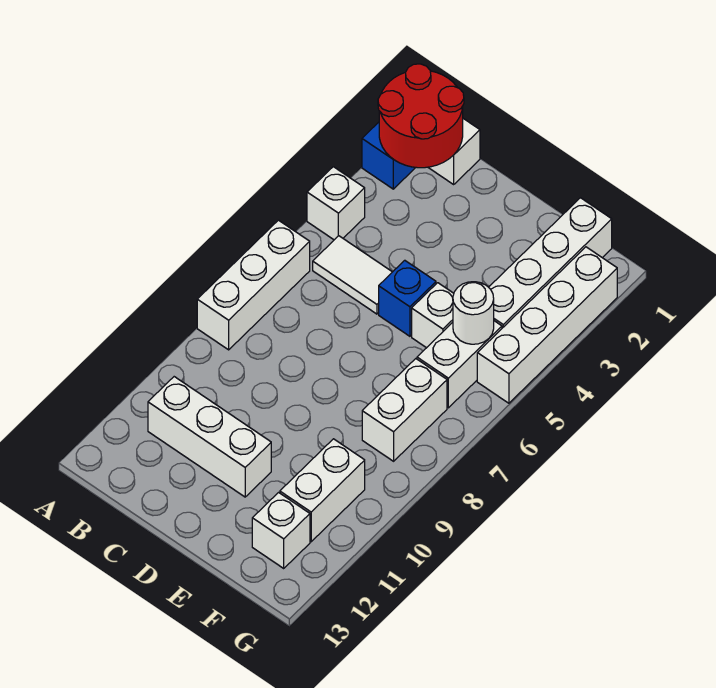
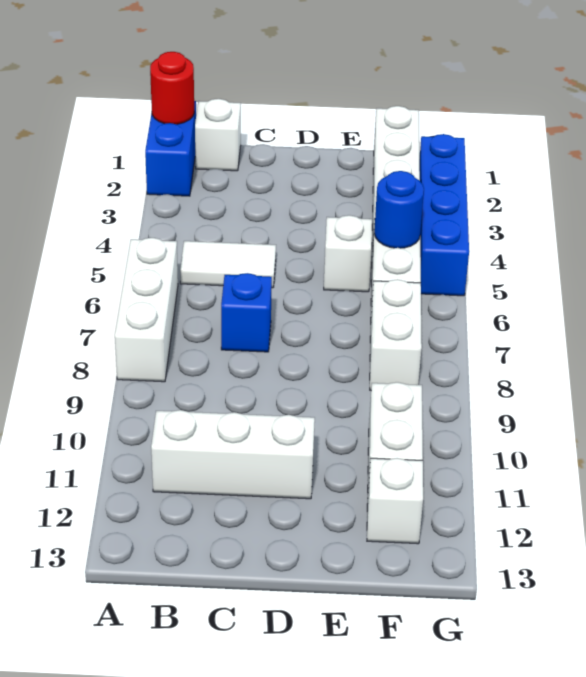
red round brick A1:B2 level 2 -> red round brick A1 level 2
white brick A4 level 1 -> none
blue brick D5 level 1 -> blue brick C7 level 1
white round brick F5 level 2 -> blue round brick F5 level 2
white brick G2:G5 level 1 -> blue brick G2:G5 level 1

